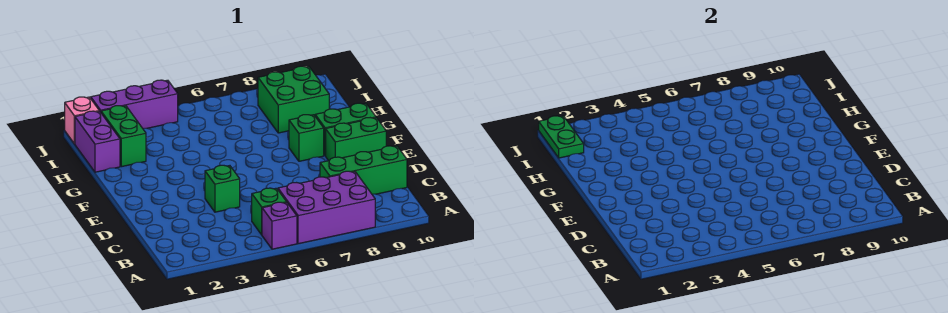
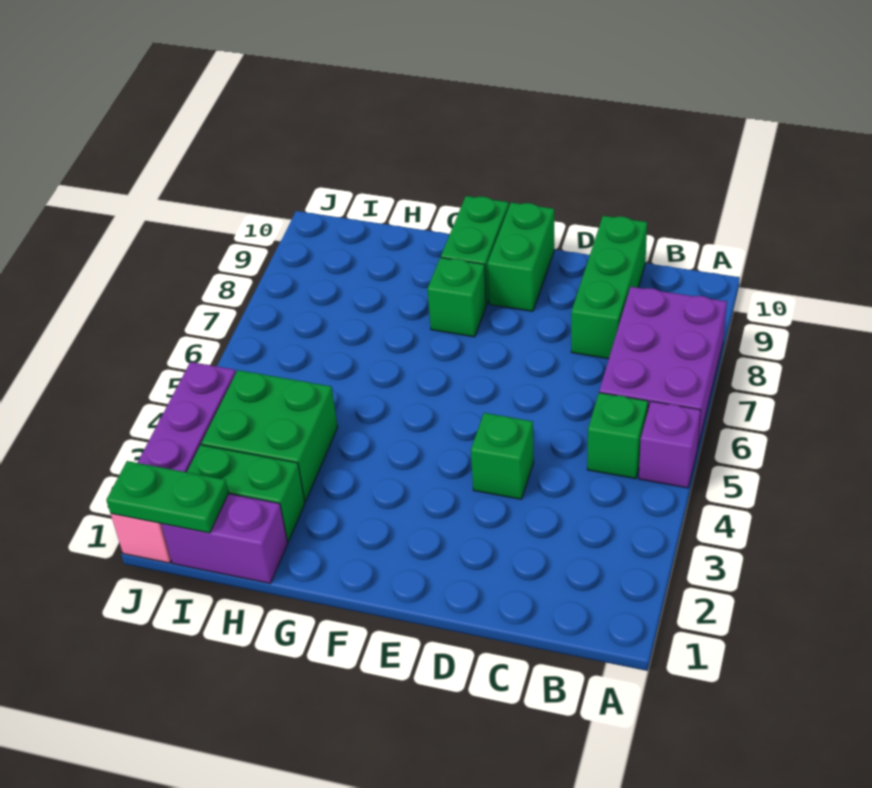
green brick H8:I9 level 1 -> green brick H3:I4 level 1

